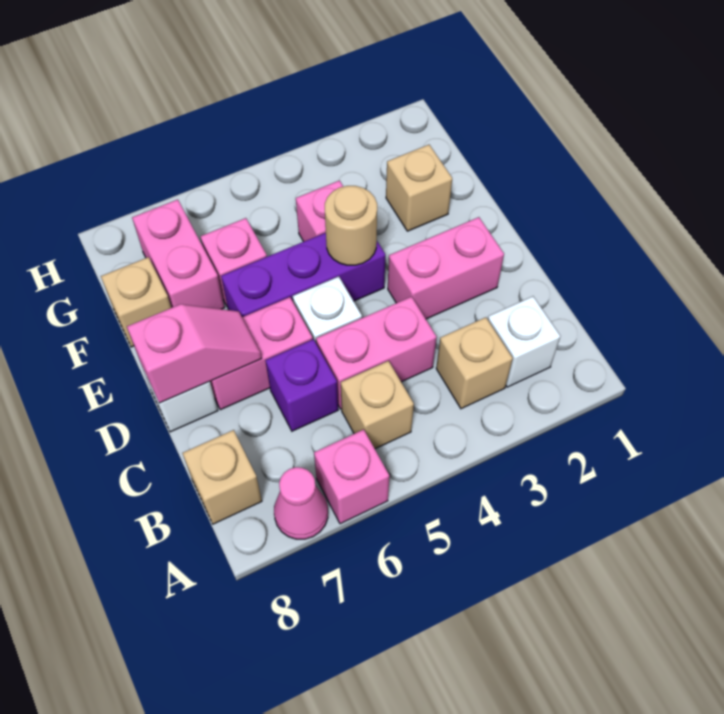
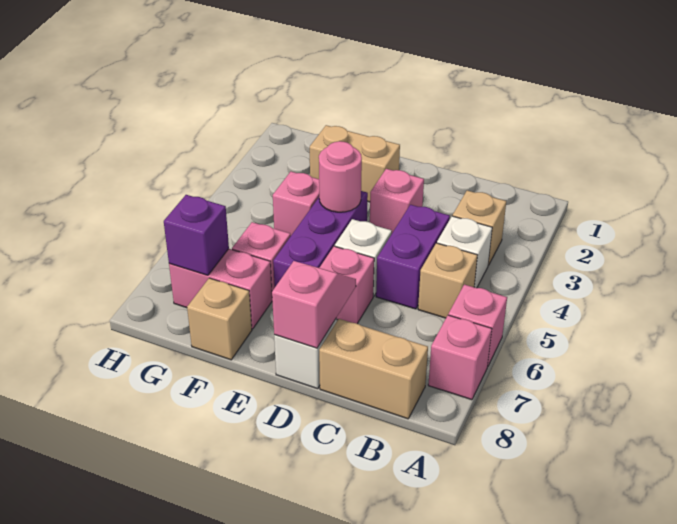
pink cone A7 level 1 -> pink brick A7 level 1
white brick B2 level 1 -> white brick B4 level 1
tan brick B8 level 1 -> tan brick B8:C8 level 1
pink brick C4:C5 level 1 -> purple brick C4:C5 level 1
purple brick C6 level 1 -> purple brick G7 level 2
pink brick D2:D3 level 1 -> pink brick D3 level 1
pink brick D6:D7 level 1 -> pink brick D6 level 1
tan round brick E4 level 2 -> pink round brick E4 level 2
tan brick F2 level 1 -> tan brick E2:F2 level 1

